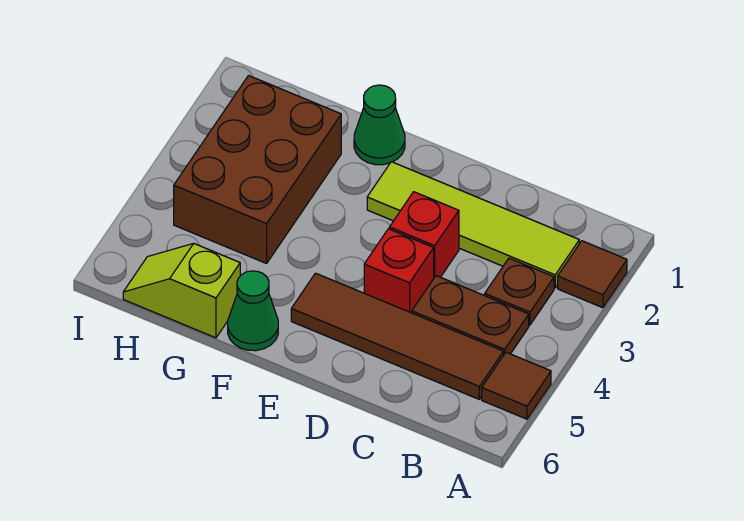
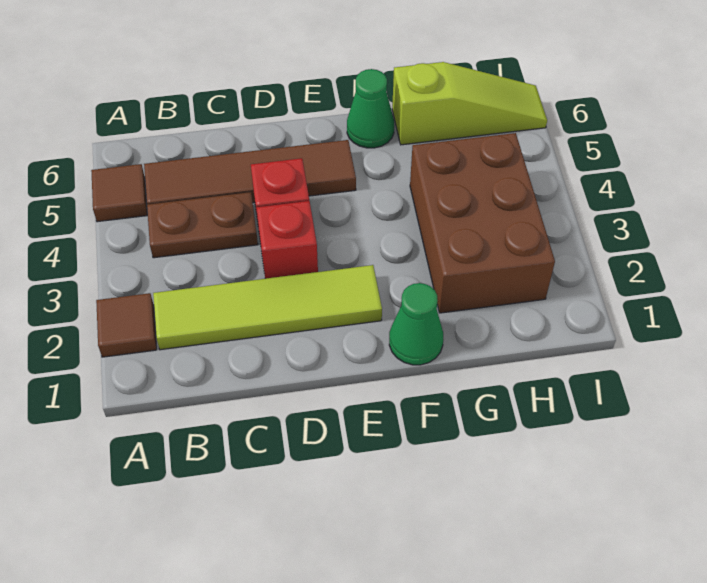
brown plate B3 level 1 -> none
lime slope G6:H6 level 1 top G -> lime slope G6:I6 level 1 top G

